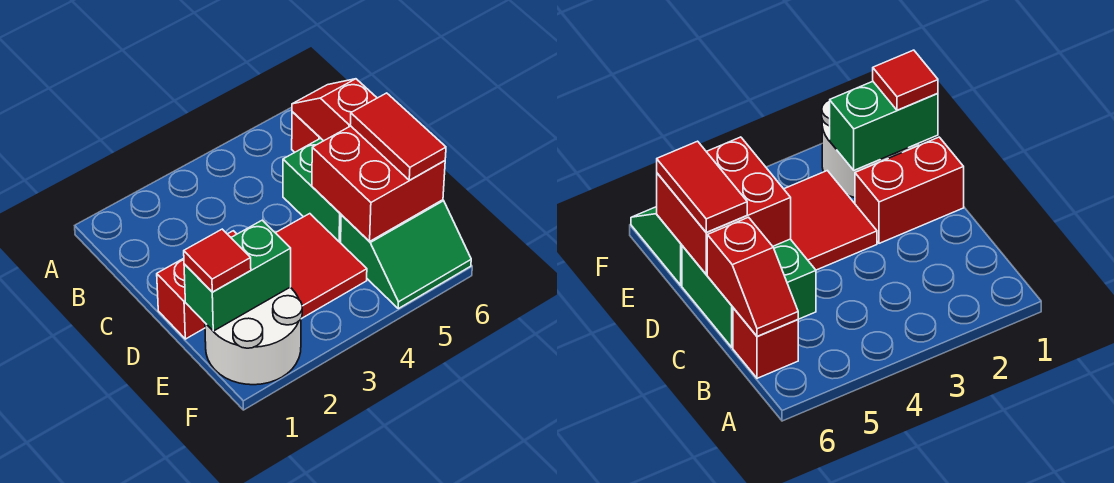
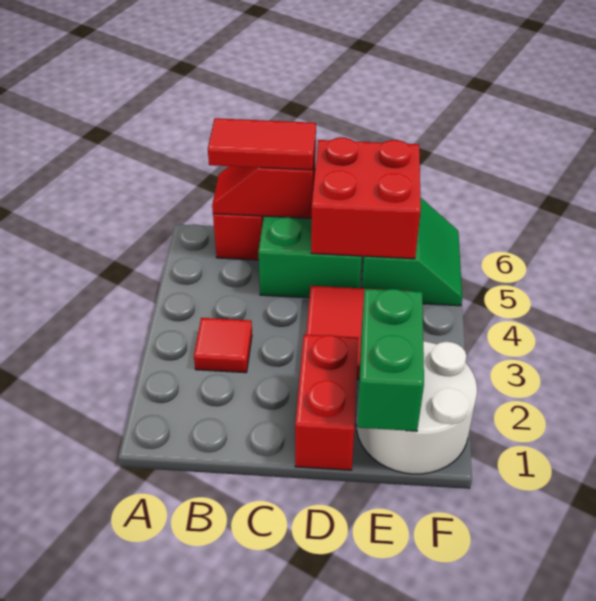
red tile D6:E6 level 3 -> red tile B6:C6 level 3
red tile E1 level 3 -> red tile B3 level 1

